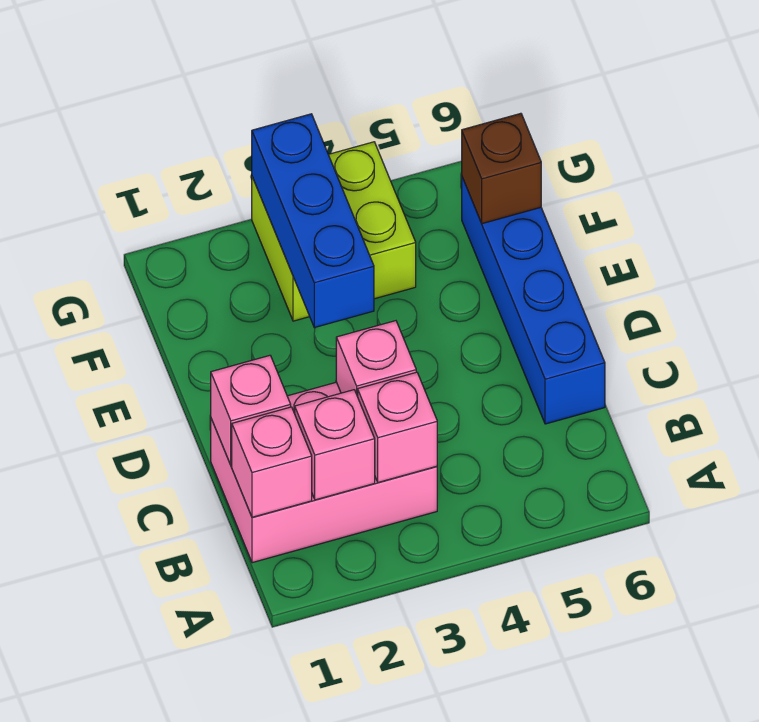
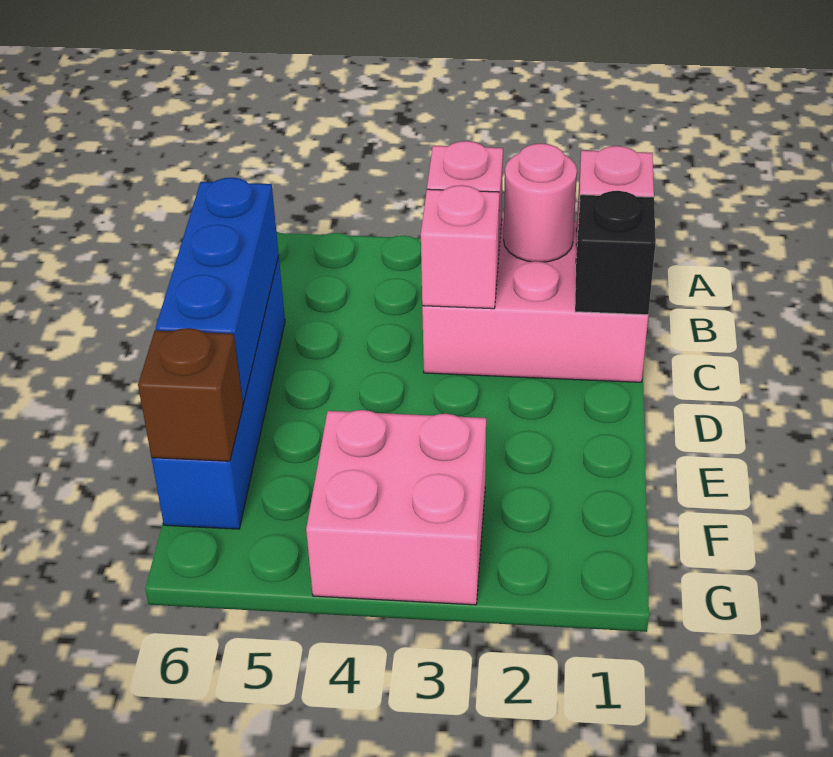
pink brick B2 level 2 -> pink round brick B2 level 2
pink brick C1 level 2 -> black brick C1 level 2
blue brick E3:G3 level 2 -> blue brick C6:E6 level 2
lime brick F3:G4 level 1 -> pink brick F3:G4 level 1

